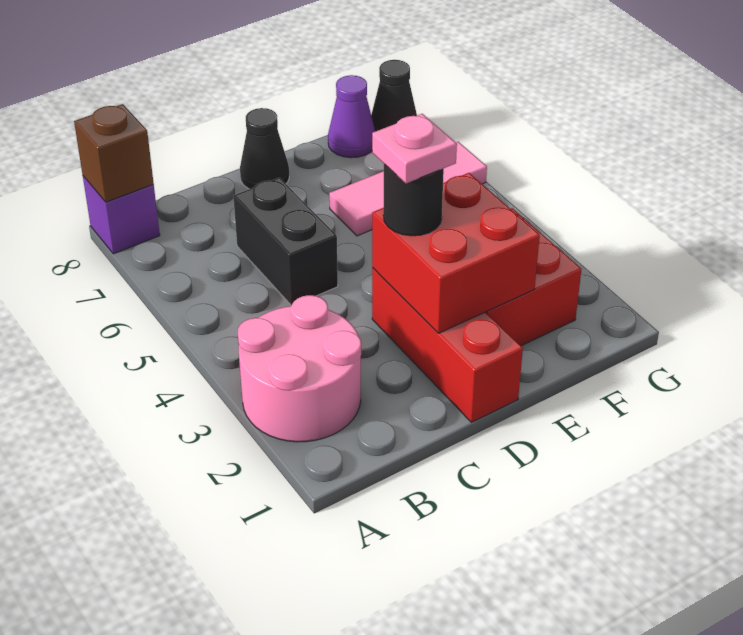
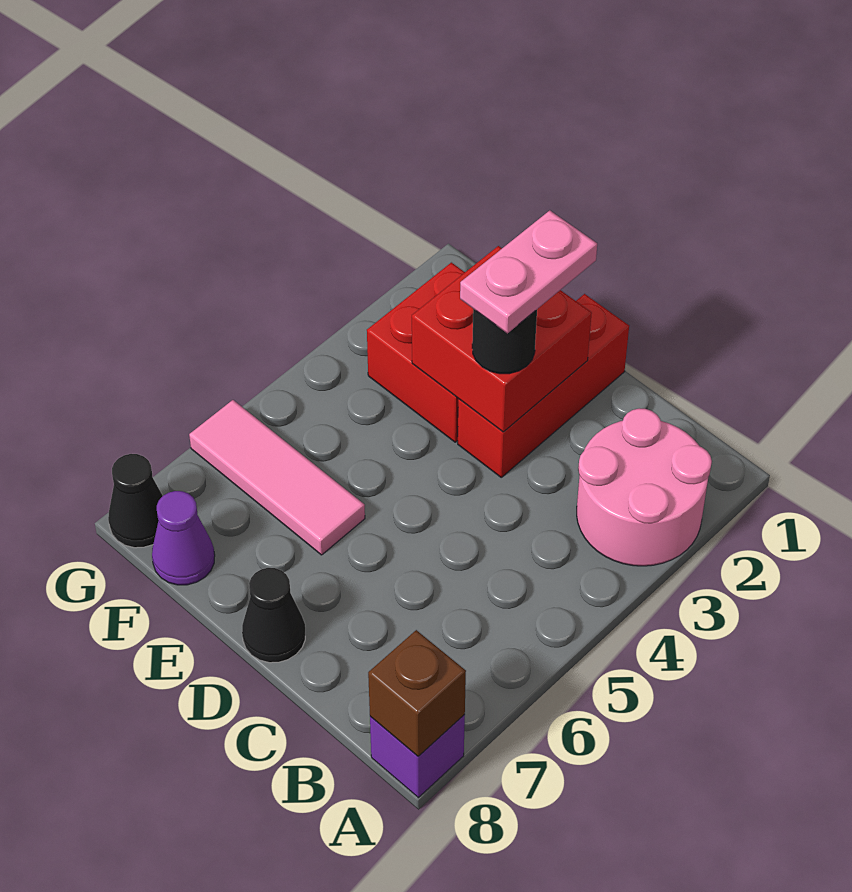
black brick C5:C6 level 1 -> none
pink plate D3 level 4 -> pink plate D2:D3 level 4

